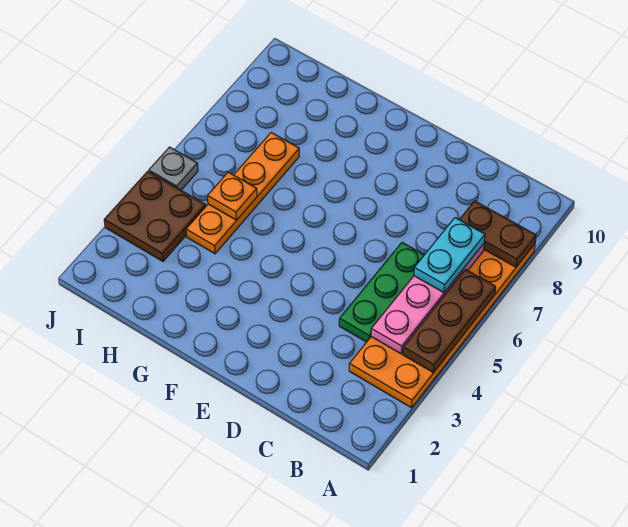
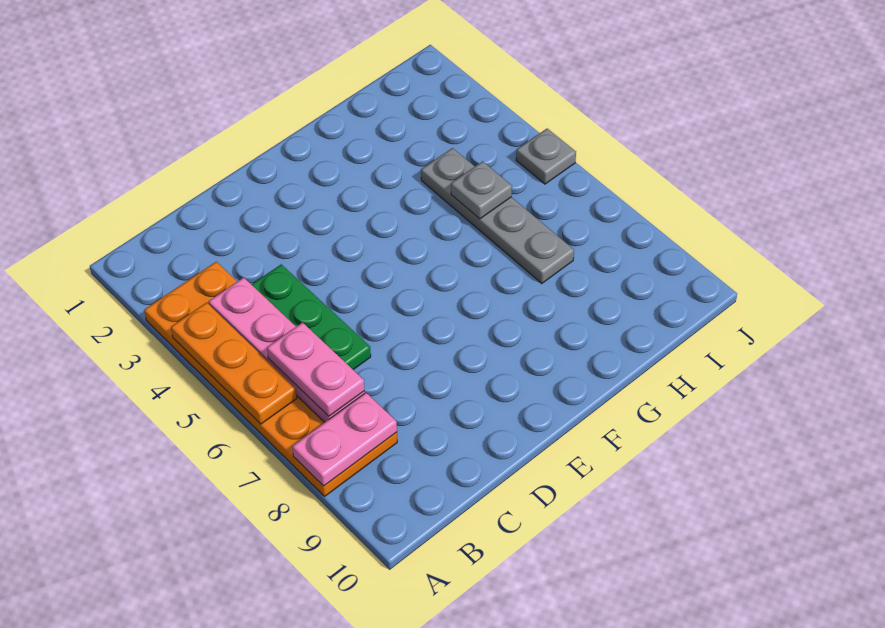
brown plate A4:A6 level 2 -> orange plate A4:A6 level 2
brown plate A8:B8 level 2 -> pink plate A8:B8 level 2
cyan plate B6:B7 level 3 -> pink plate B6:B7 level 3
orange plate H4:H7 level 1 -> grey plate H4:H7 level 1
orange plate H5 level 2 -> grey plate H5 level 2
brown plate I3:J4 level 1 -> none

